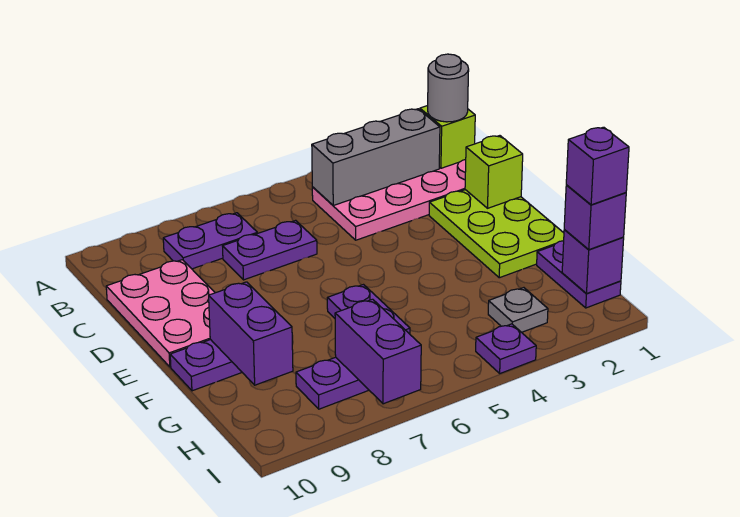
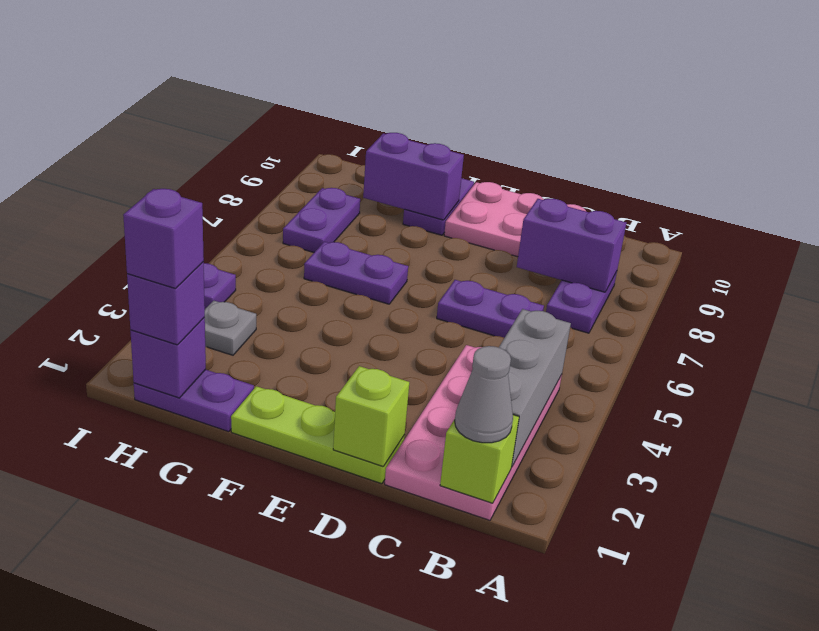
grey round brick B1 level 3 -> grey cone B1 level 3
purple plate C6:C7 level 1 -> purple plate C6:D6 level 1
lime plate D1:F2 level 1 -> lime plate D1:F1 level 1
purple brick H7:I7 level 2 -> purple brick B8:C8 level 2

